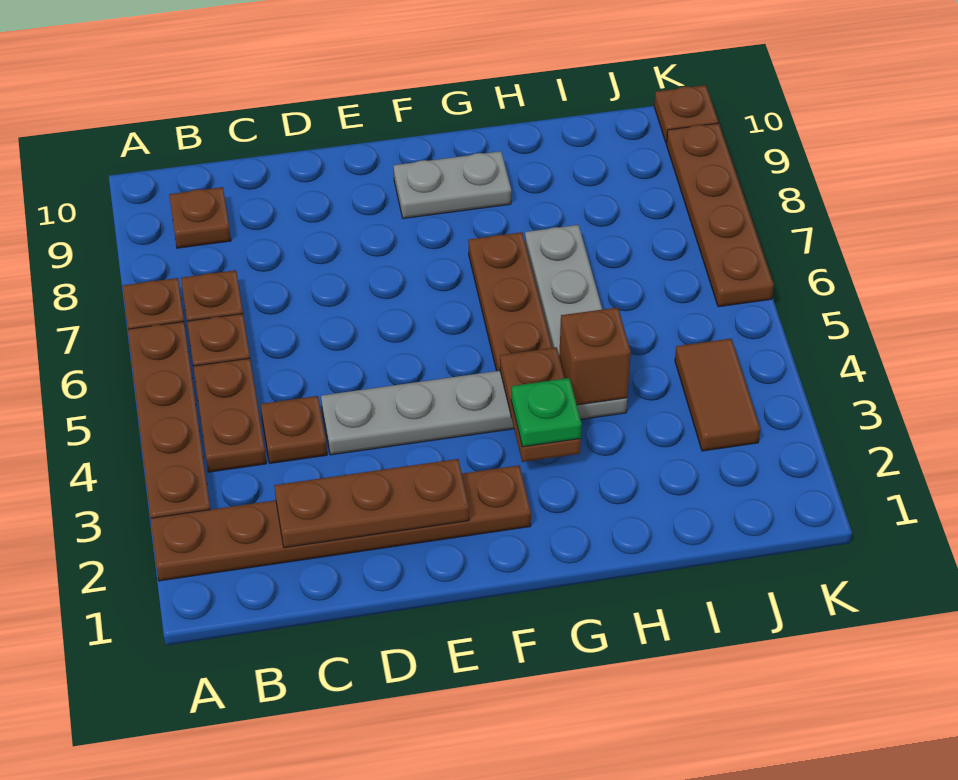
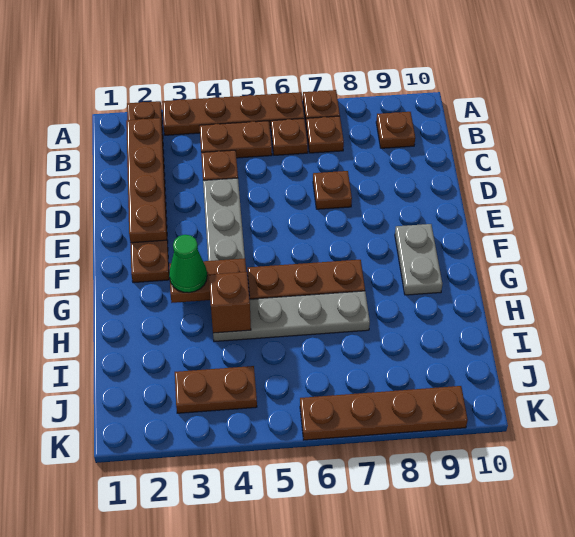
brown plate C2:E2 level 2 -> brown plate B2:E2 level 2
green plate G3 level 3 -> green cone G3 level 3
brown tile J3:J4 level 1 -> brown plate J3:J4 level 1
brown plate K10 level 1 -> brown plate D7 level 1

